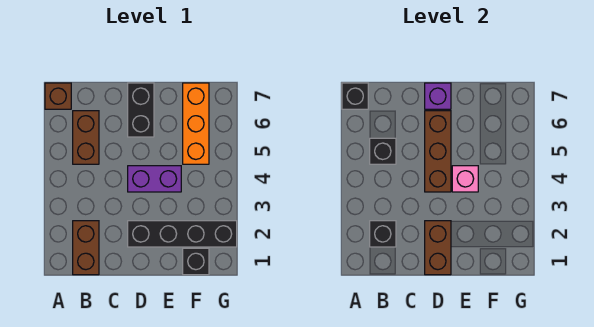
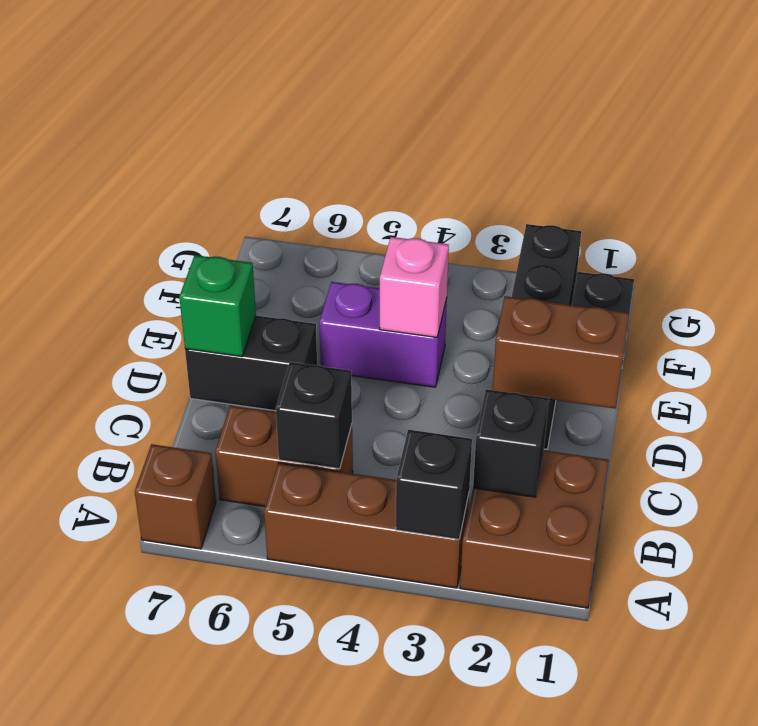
black brick A7 level 2 -> black brick A3 level 2
brown brick B1:B2 level 1 -> brown brick A1:B2 level 1
purple brick D4:E4 level 1 -> purple brick E4:E5 level 1
brown brick D4:D6 level 2 -> brown brick A3:A5 level 1
purple brick D7 level 2 -> green brick D7 level 2
orange brick F5:F7 level 1 -> none

